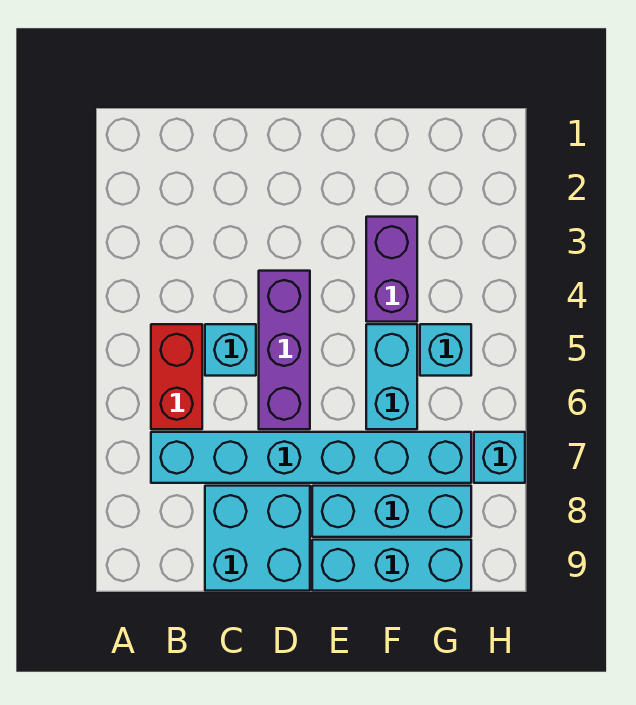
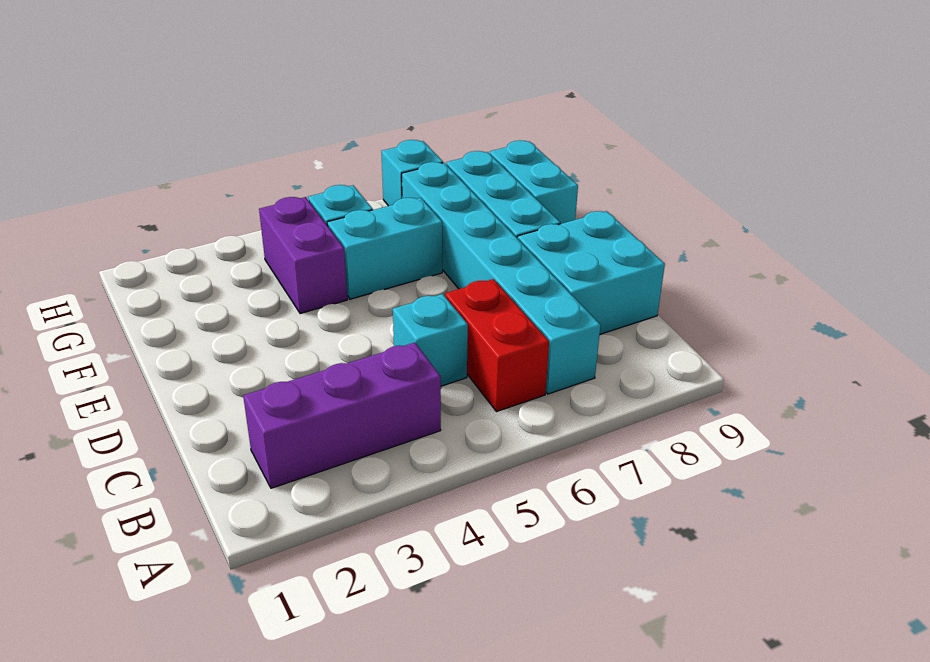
red brick B5:B6 level 1 -> red brick B6:C6 level 1
purple brick D4:D6 level 1 -> purple brick B2:B4 level 1
cyan brick E9:G9 level 1 -> cyan brick F9:G9 level 1
purple brick F3:F4 level 1 -> purple brick F4:G4 level 1

